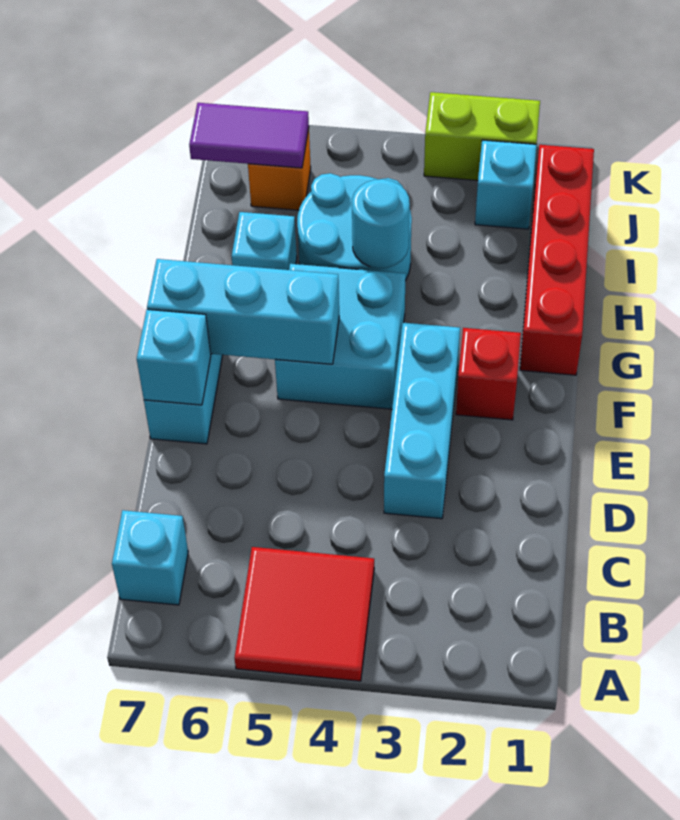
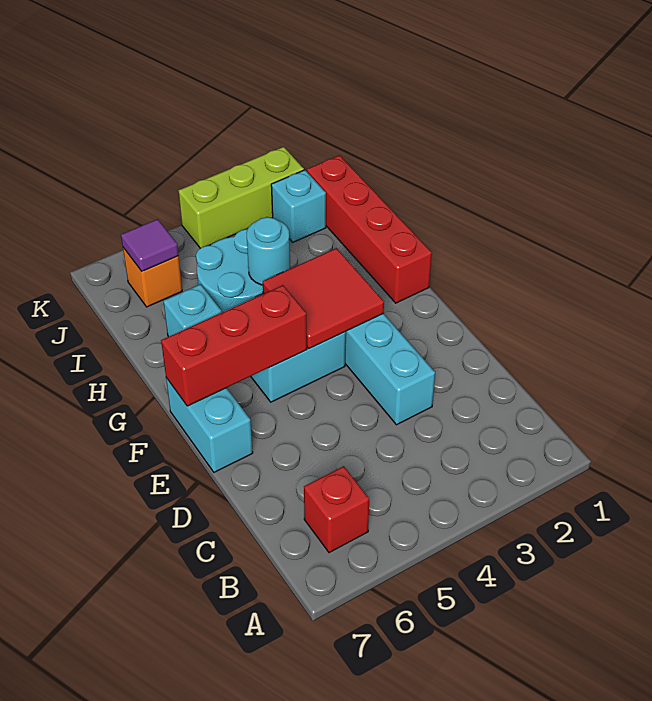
red tile A4:B5 level 1 -> red tile F3:G4 level 2
cyan brick B7 level 1 -> none
cyan brick E7 level 2 -> none
red brick F2 level 1 -> red brick B6 level 1
cyan brick F5:F7 level 2 -> red brick F5:F7 level 2
purple tile J6:J7 level 2 -> purple tile J6 level 2
lime brick K2:K3 level 1 -> lime brick K2:K4 level 1

